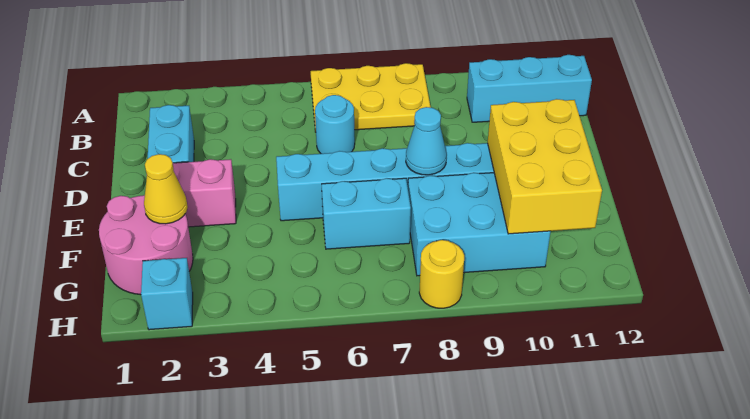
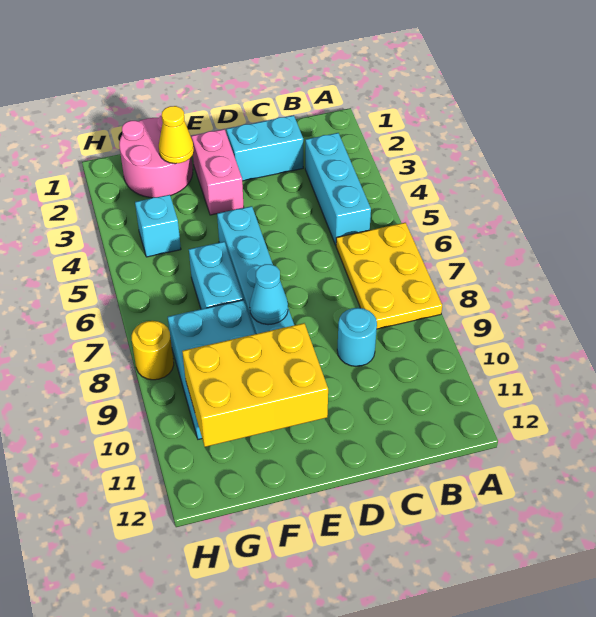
cyan brick B10:B12 level 1 -> cyan brick B3:B5 level 1
cyan round brick C6 level 1 -> cyan round brick C9 level 1
cyan brick H2 level 1 -> cyan brick G4 level 1

